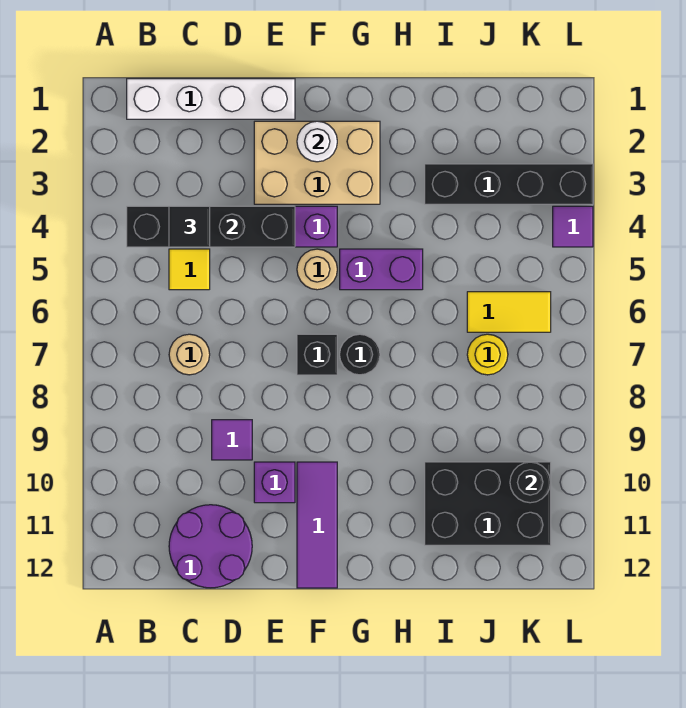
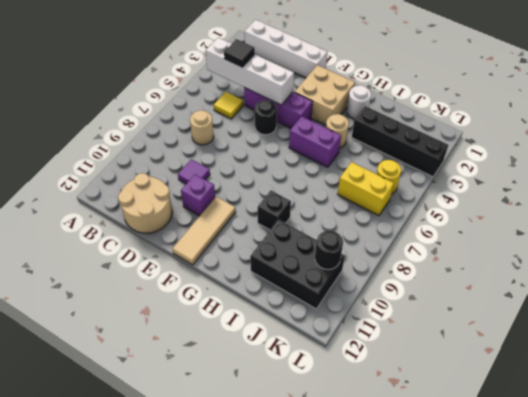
black brick B4:E4 level 2 -> white brick B4:E4 level 2
purple round brick C11:D12 level 1 -> tan round brick C11:D12 level 1
tan brick E2:G3 level 1 -> tan brick F2:G3 level 1
white round brick F2 level 2 -> white round brick H2 level 1
tan round brick F5 level 1 -> tan round brick H4 level 1
black brick F7 level 1 -> black brick H9 level 1
purple tile F10:F12 level 1 -> tan tile F10:F12 level 1
black round brick G7 level 1 -> black round brick E5 level 1
yellow tile J6:K6 level 1 -> yellow brick J6:K6 level 1
yellow round brick J7 level 1 -> yellow round brick K5 level 1
purple tile L4 level 1 -> none

